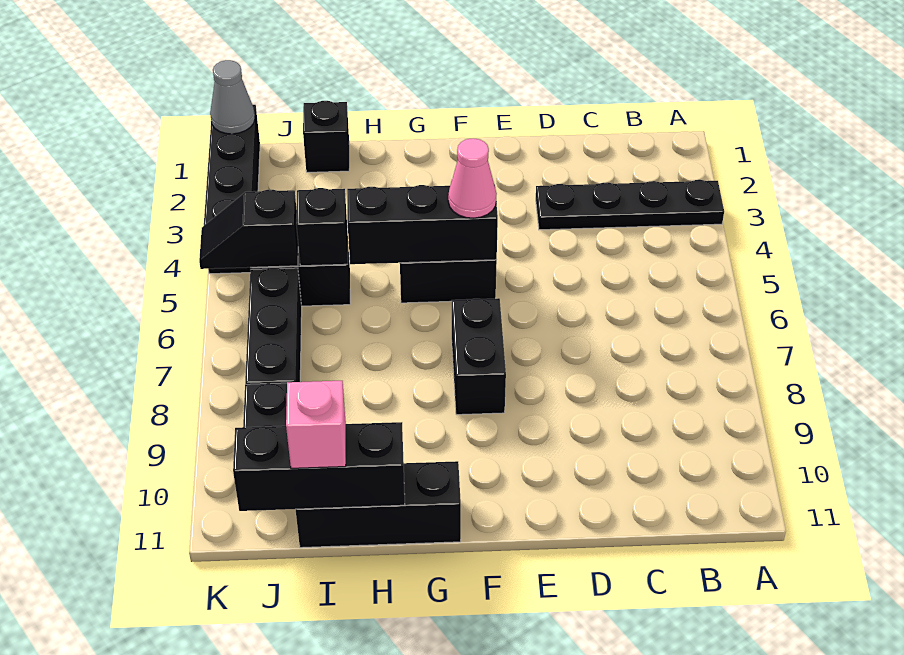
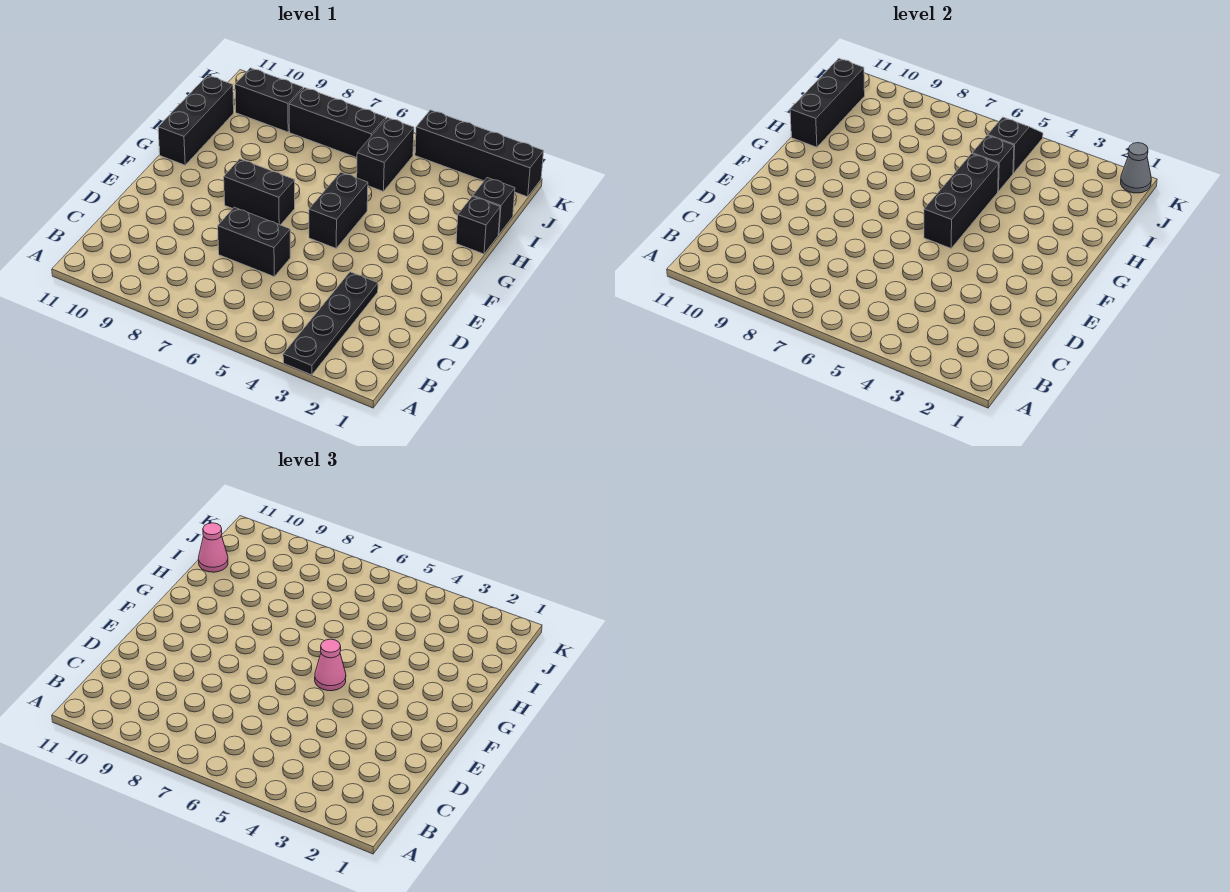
none -> black brick D6:D7 level 1
none -> black brick H1 level 1
pink brick I11 level 3 -> pink cone I11 level 3

